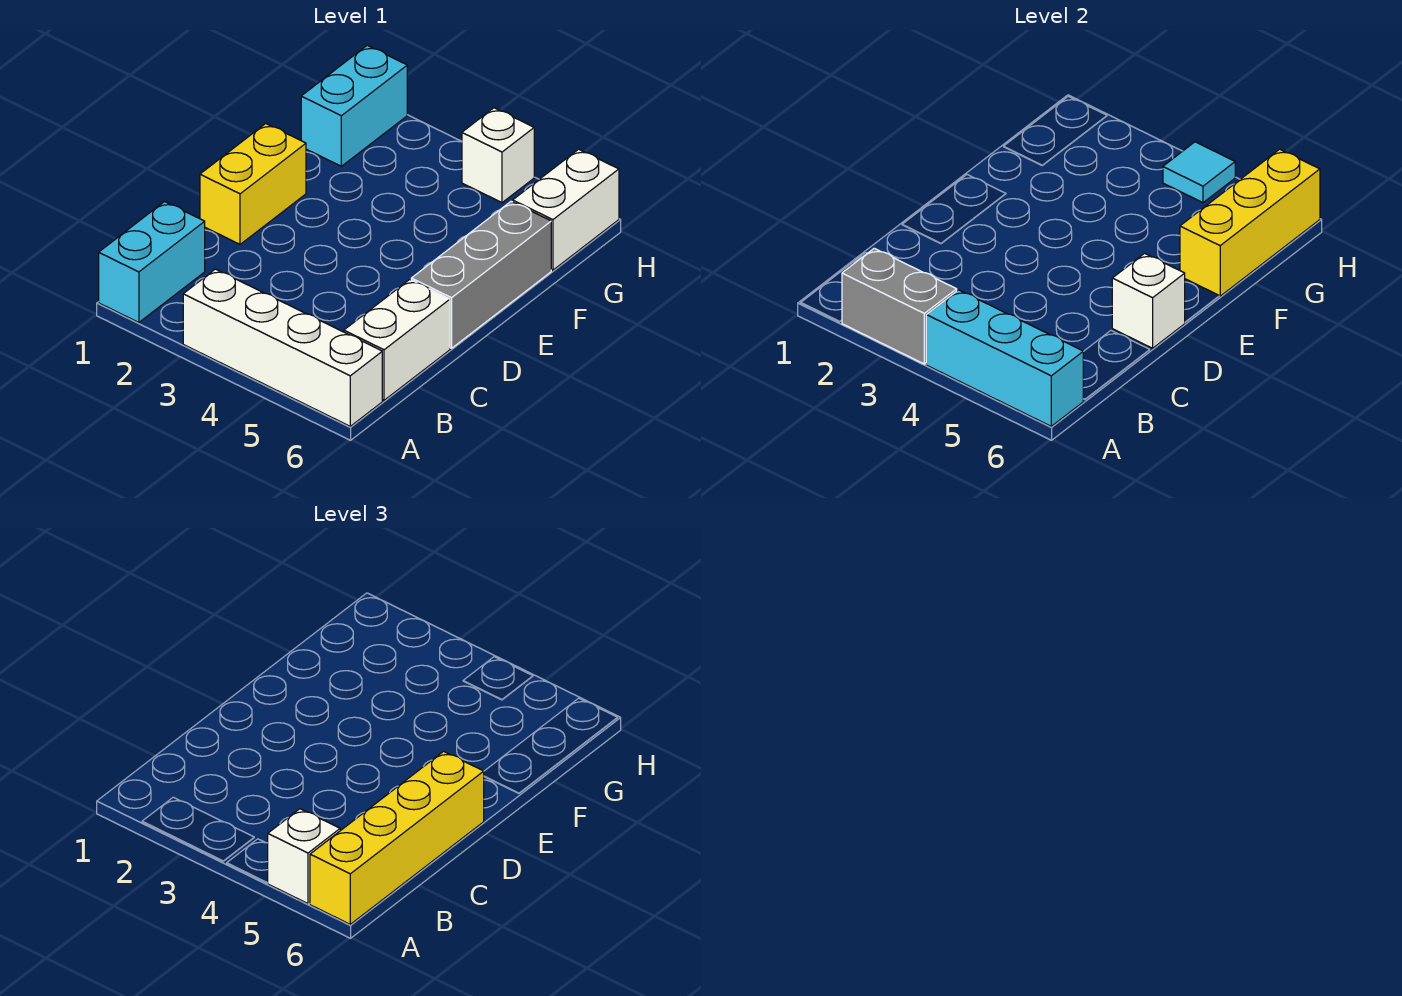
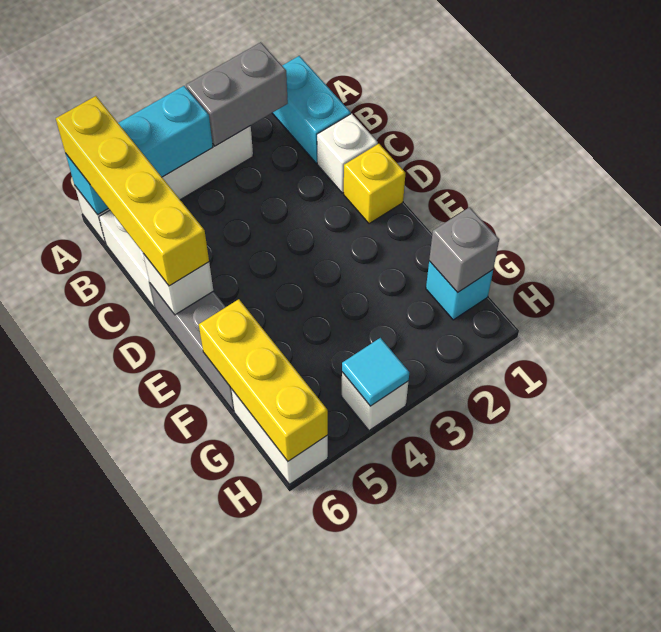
white brick A5 level 3 -> white brick C1 level 1
yellow brick D1:E1 level 1 -> yellow brick D1 level 1
cyan brick G1:H1 level 1 -> cyan brick G1 level 1
none -> grey brick G1 level 2

